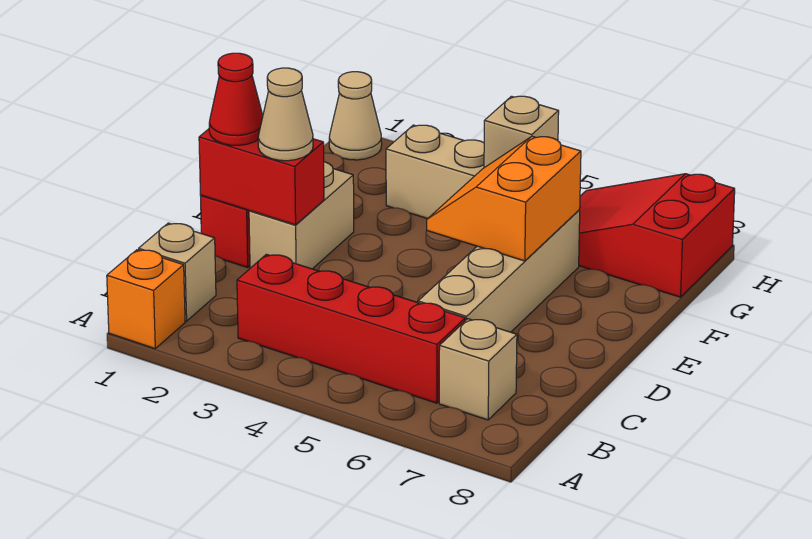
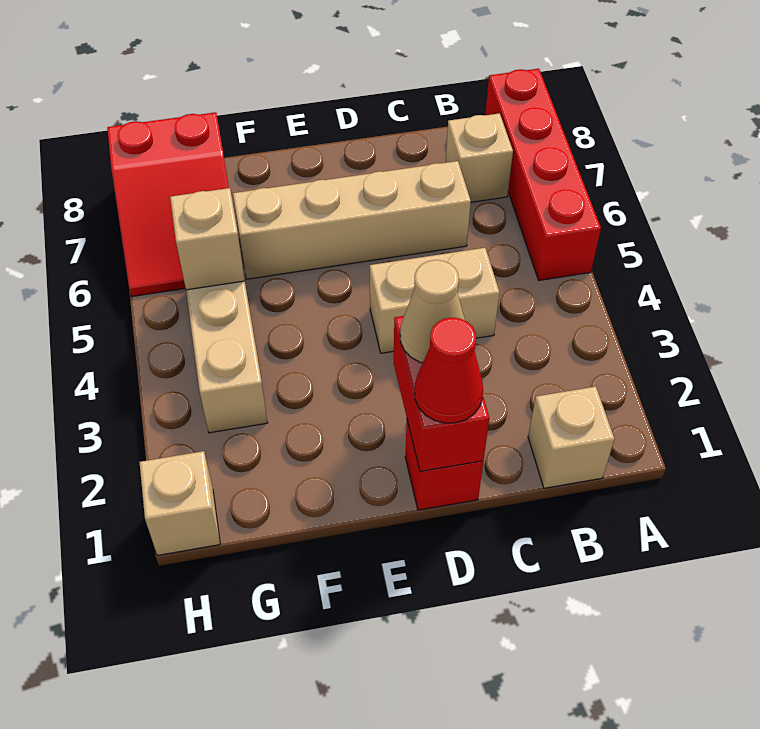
orange brick A1 level 1 -> none
red brick B3:B6 level 1 -> red brick A5:A8 level 1
tan brick D2:E2 level 1 -> tan brick C4:D4 level 1
orange slope E5:F6 level 2 top 6 -> none
tan cone H1 level 1 -> tan brick H1 level 1

